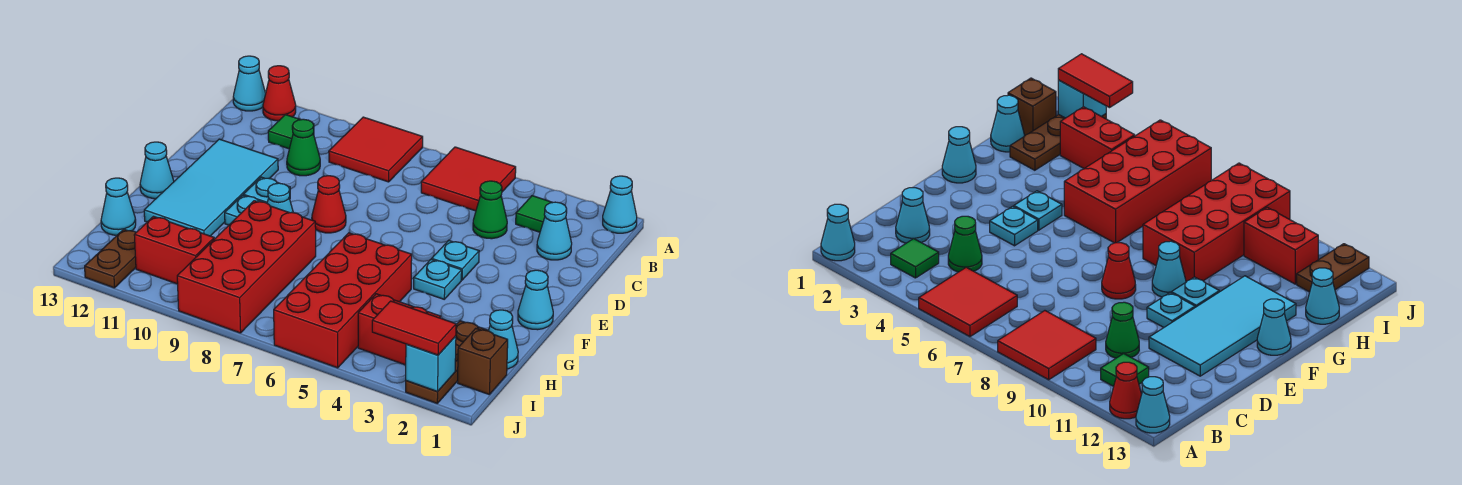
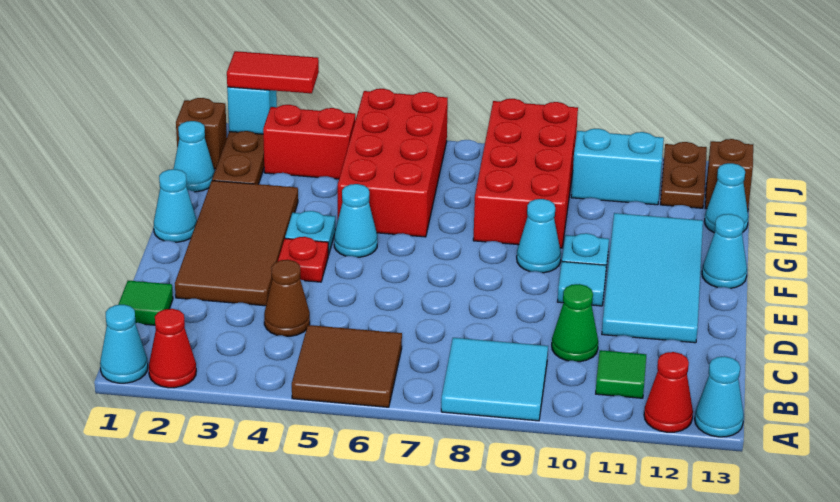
red tile A5:B6 level 1 -> brown tile A5:B6 level 1
red tile A8:B9 level 1 -> cyan tile A8:B9 level 1
green tile B3 level 1 -> green tile C1 level 1
cyan cone C2 level 1 -> cyan cone F5 level 1
green cone C4 level 1 -> brown cone C4 level 1
none -> brown tile D2:G3 level 1
cyan plate E4 level 1 -> red plate E4 level 1
red cone E8 level 1 -> red cone A2 level 1
cyan plate E10 level 1 -> cyan tile E10 level 1
red brick I10:I11 level 1 -> cyan brick I10:I11 level 1
none -> brown brick I13 level 1

